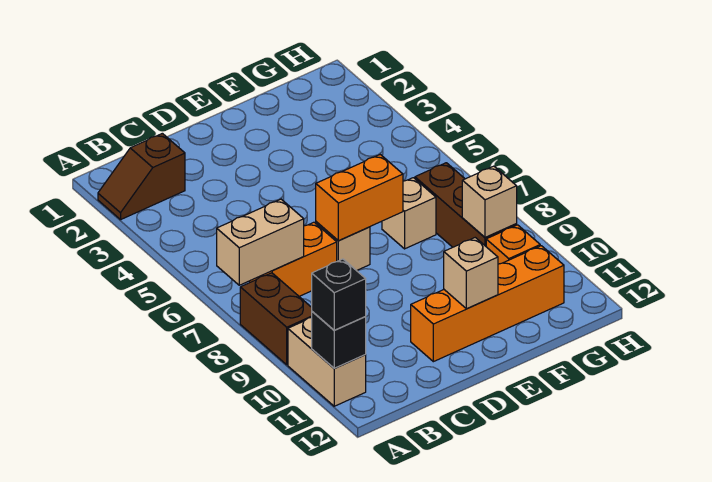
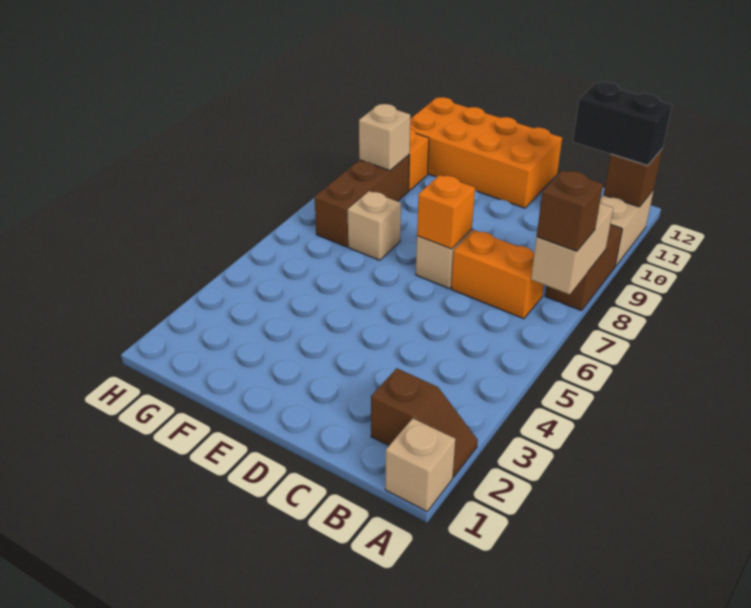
tan brick A7:B7 level 2 -> tan brick A7:A8 level 2
none -> brown brick A7 level 3
black brick A11 level 2 -> brown brick A11 level 2
black brick A11 level 3 -> black brick A11:B11 level 3
orange brick D7:E7 level 2 -> orange brick D7 level 2
orange brick D11:G11 level 1 -> orange brick D11:G12 level 1
tan brick E11 level 2 -> tan brick A1 level 1

